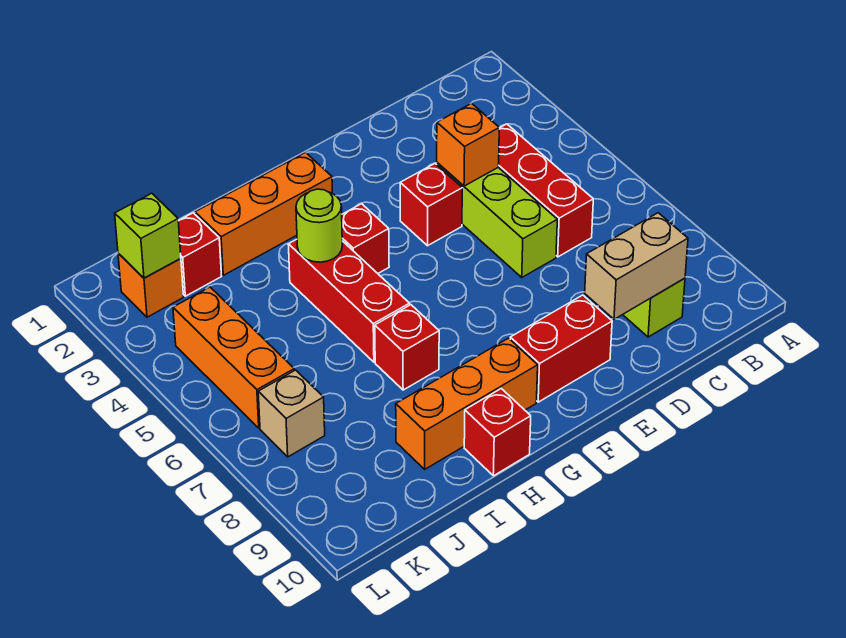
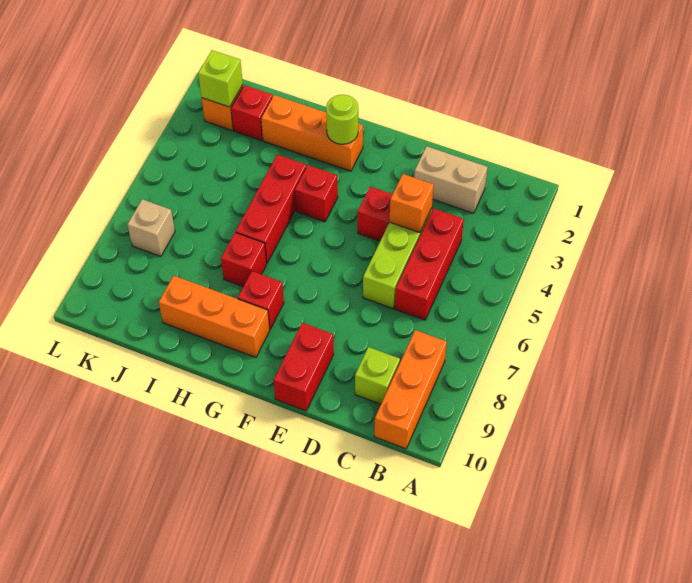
tan brick C9:D9 level 2 -> tan brick C2:D2 level 1
red brick E9:F9 level 1 -> red brick E9:E10 level 1
lime round brick H4 level 2 -> lime round brick G2 level 2
red brick H10 level 1 -> red brick G8 level 1
orange brick K4:K6 level 1 -> orange brick B8:B10 level 1

